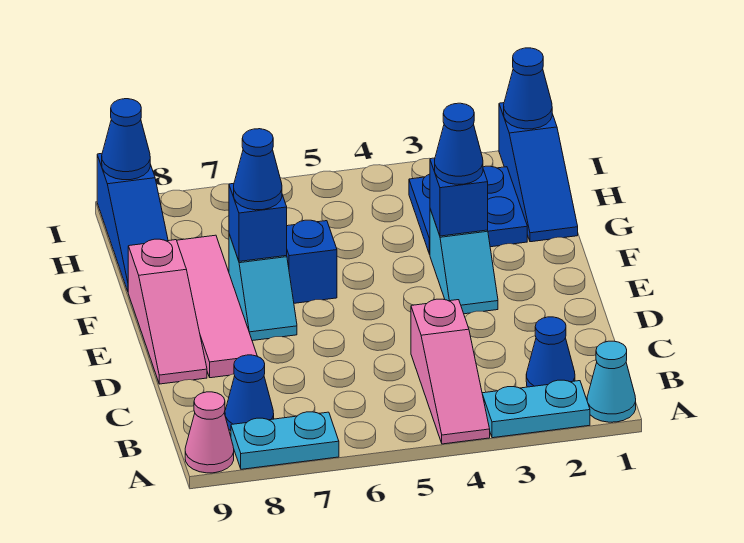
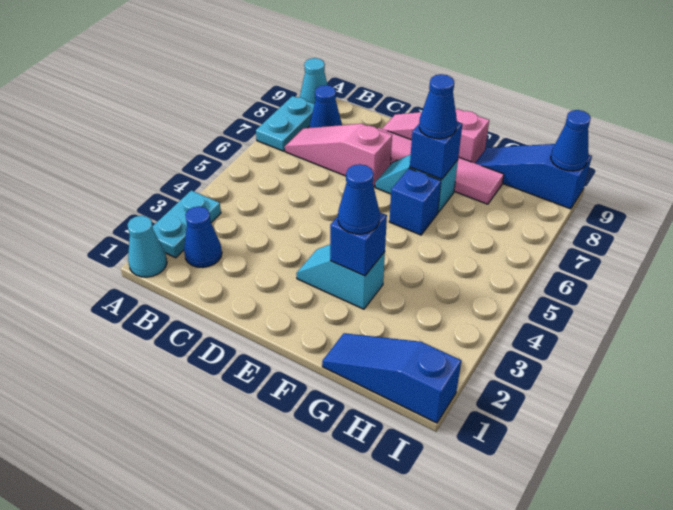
pink slope A4:C4 level 1 top C -> pink slope B7:D7 level 1 top D
pink cone A9 level 1 -> cyan cone A9 level 1
blue plate G2:H3 level 1 -> none
blue cone I1 level 2 -> none

